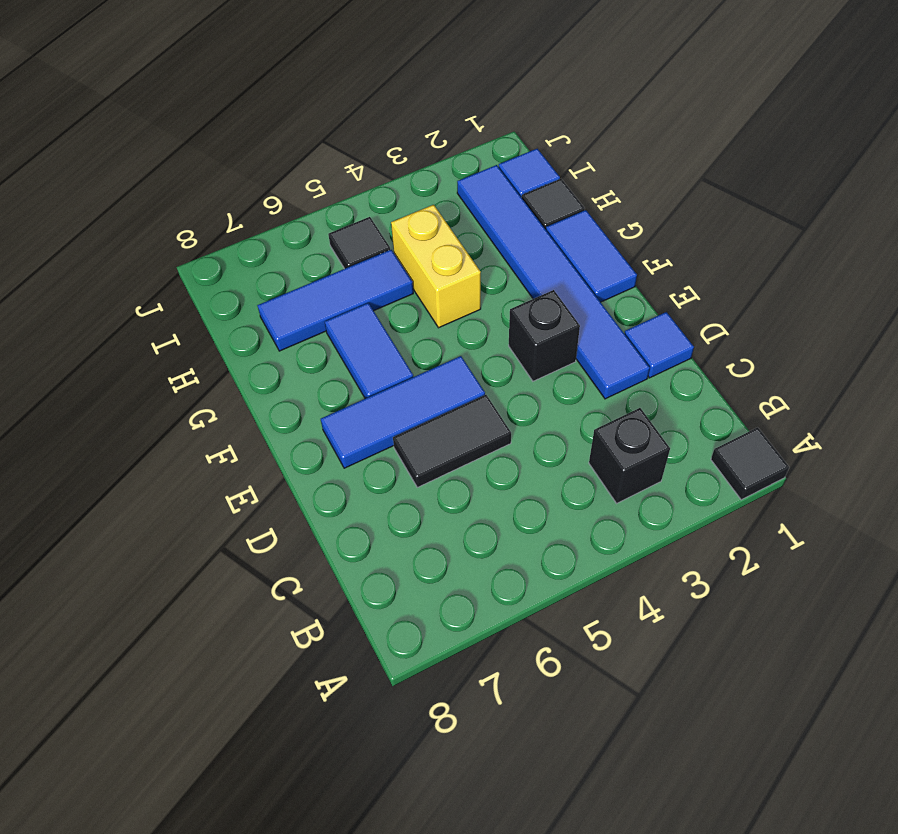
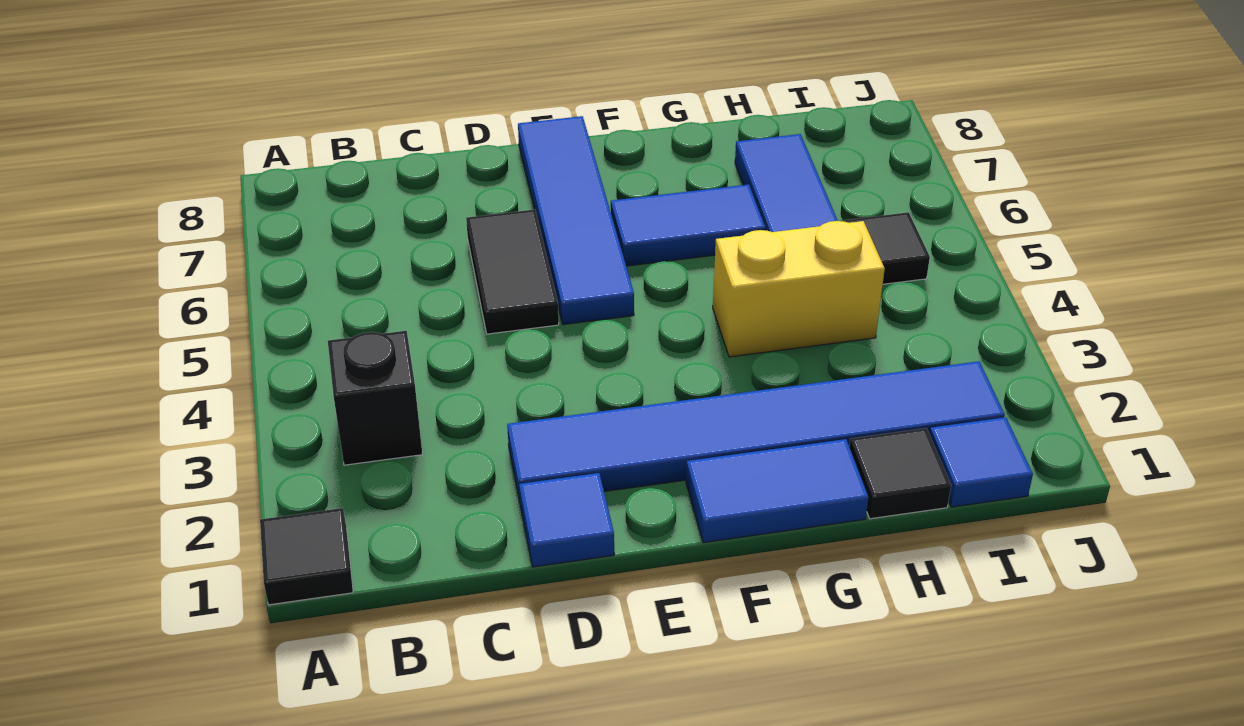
black brick E3 level 1 -> none
blue tile E5:E7 level 1 -> blue tile E5:E8 level 1

